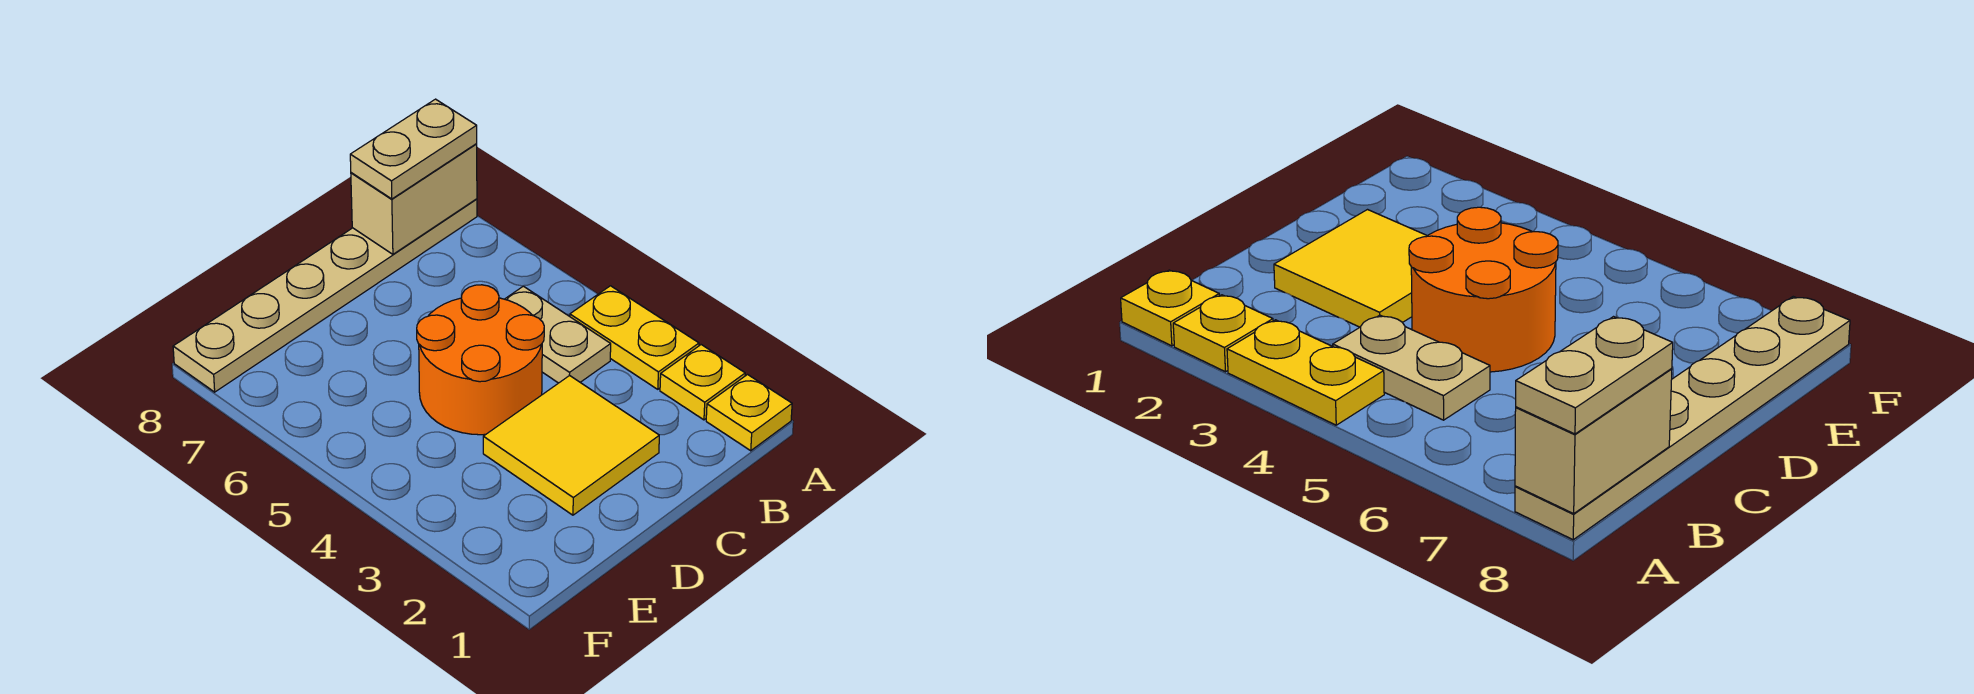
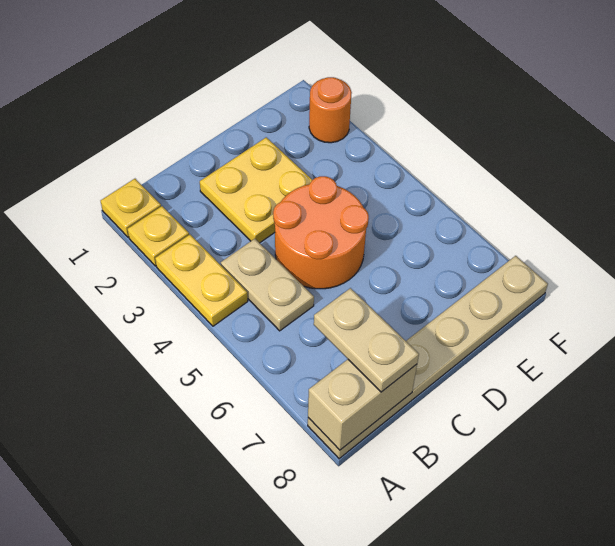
tan plate A8:B8 level 3 -> tan plate B7:B8 level 3
yellow tile C2:D3 level 1 -> yellow plate C2:D3 level 1
none -> orange round brick F2 level 1

